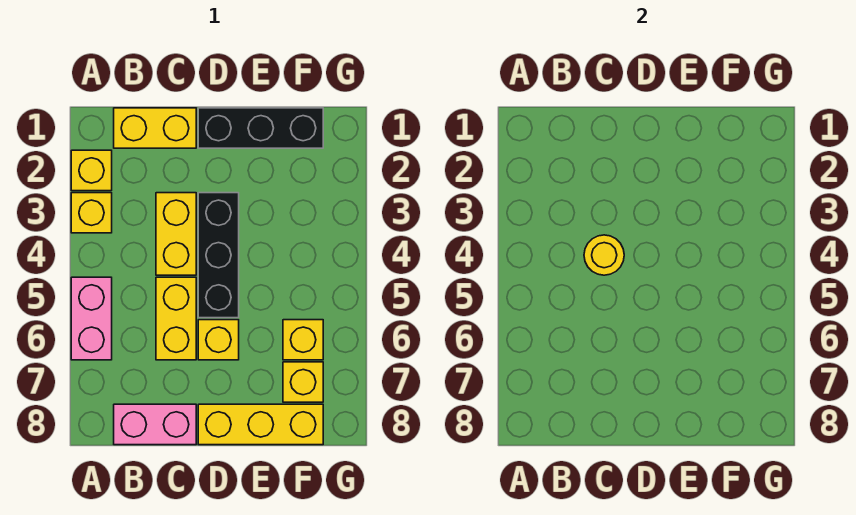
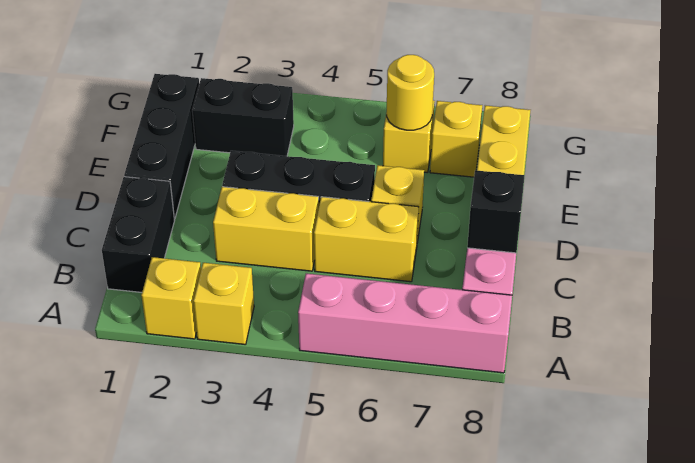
pink brick A5:A6 level 1 -> pink brick A5:A8 level 1
yellow brick B1:C1 level 1 -> black brick B1:C1 level 1
yellow round brick C4 level 2 -> yellow round brick F6 level 2
none -> black brick C8 level 2
none -> black brick F2:F3 level 1

